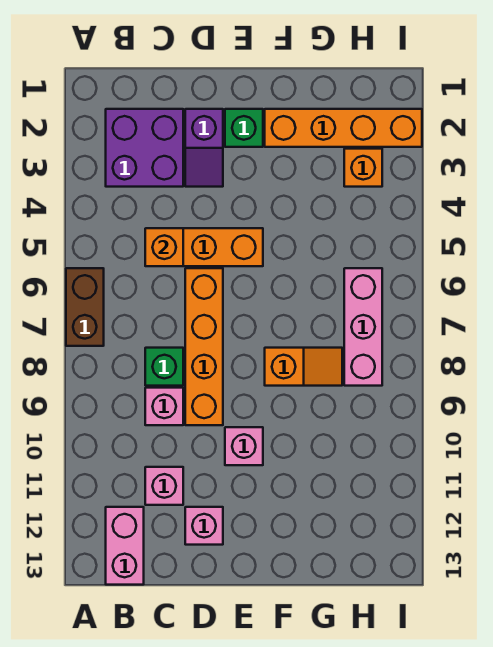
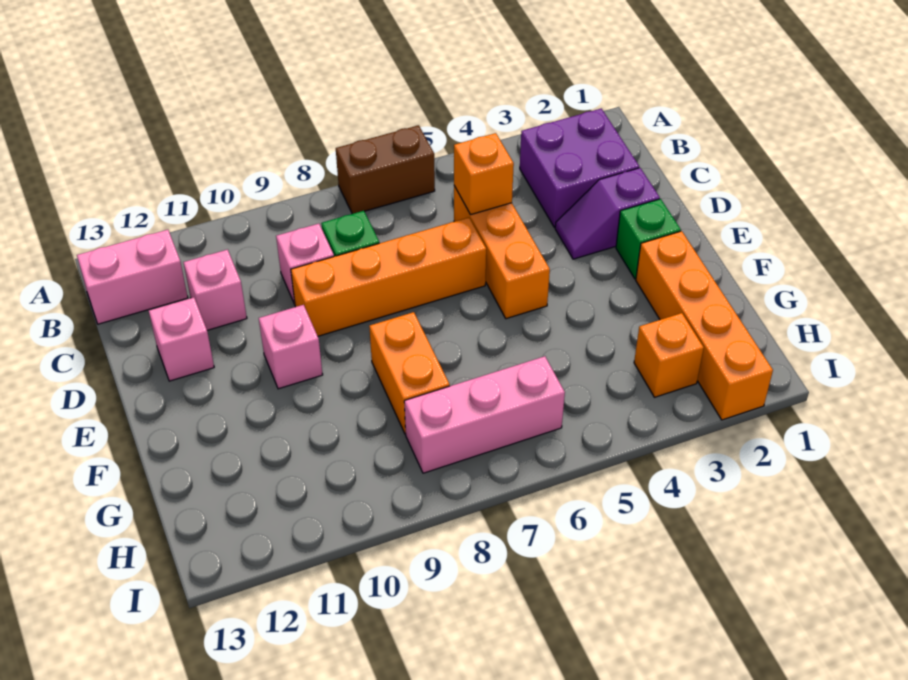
orange slope F8:G8 level 1 top F -> orange brick F8:G8 level 1

